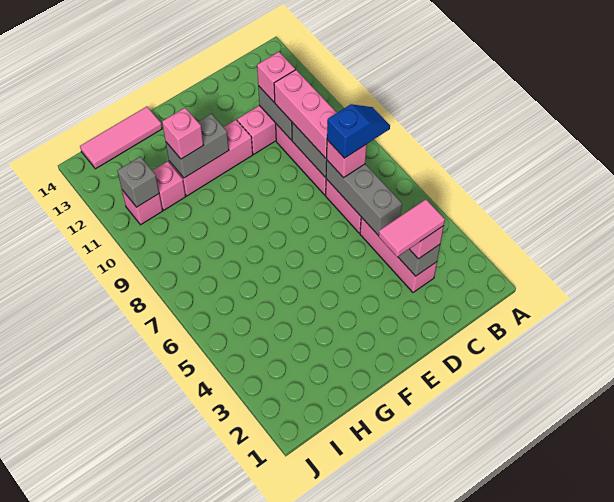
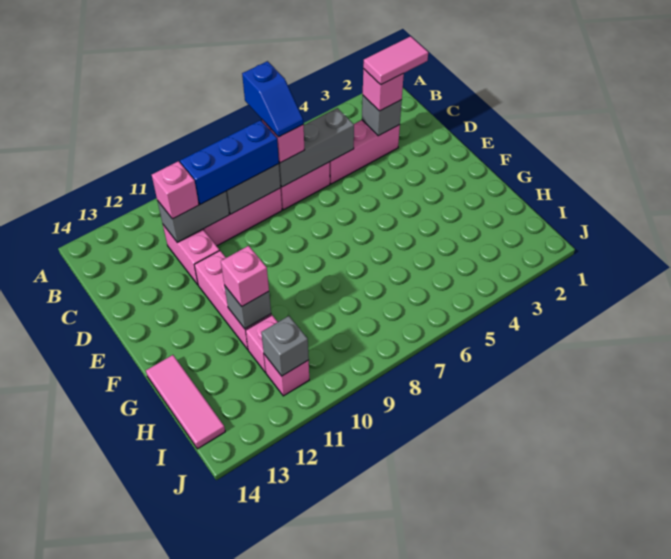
blue slope B7:C7 level 4 top C -> blue slope B7:C7 level 4 top B
pink tile C3:D3 level 4 -> pink tile C2:C3 level 4
pink brick C8:C10 level 3 -> blue brick C8:C10 level 3
grey brick F11:G11 level 2 -> grey brick G11 level 2

